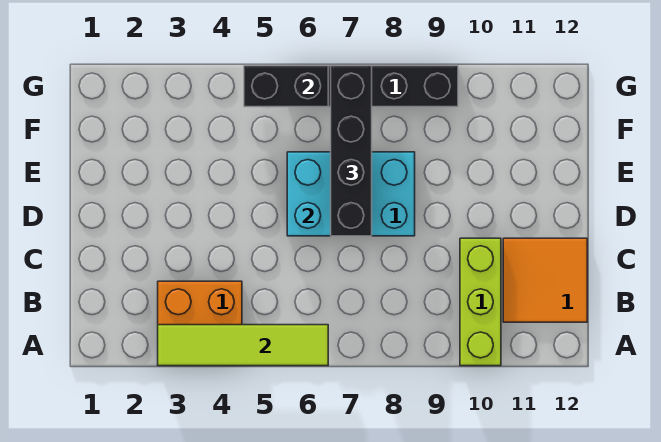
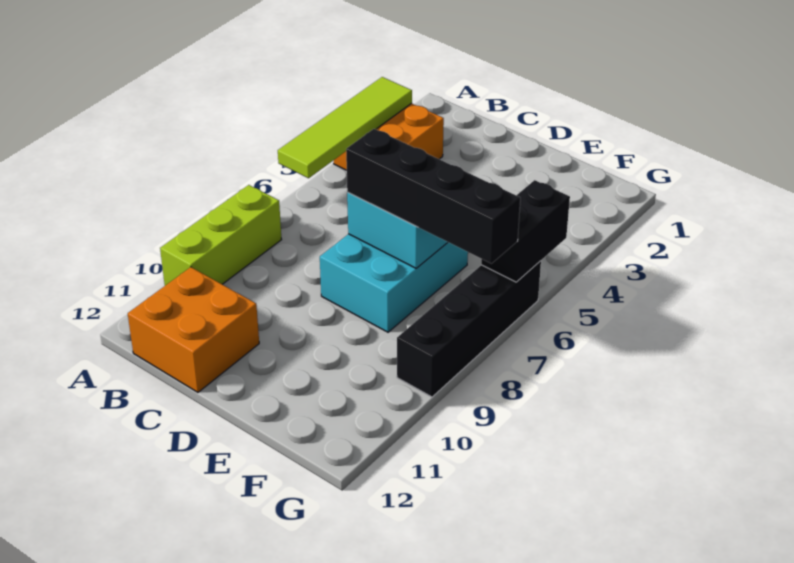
lime brick A10:C10 level 1 -> lime brick A8:A10 level 1
orange tile B11:C12 level 1 -> orange brick B11:C12 level 1

